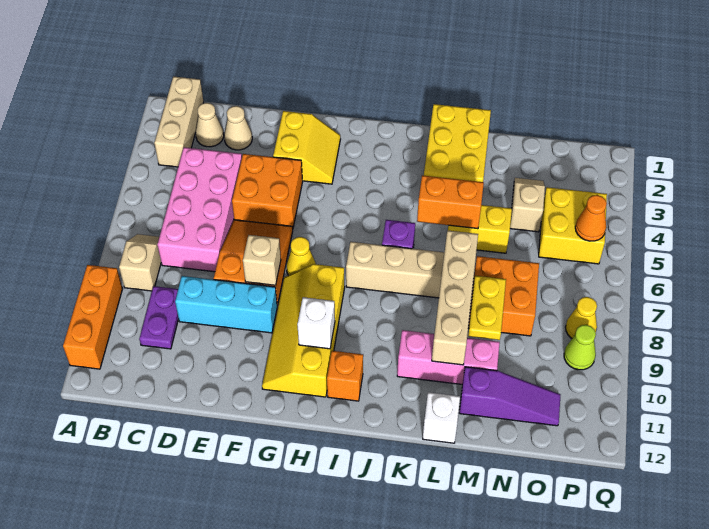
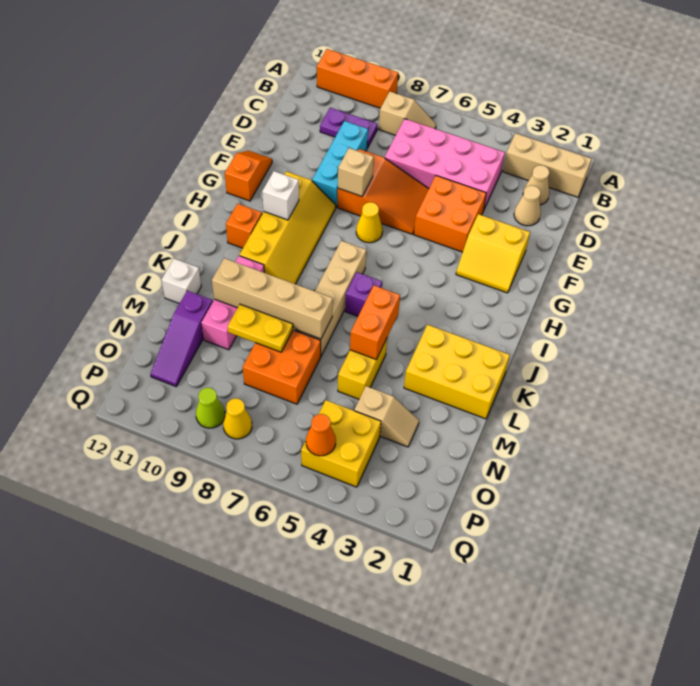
none -> orange slope F12:G12 level 1 top G
yellow slope G8:H11 level 1 top H -> yellow slope G9:J10 level 1 top 10

